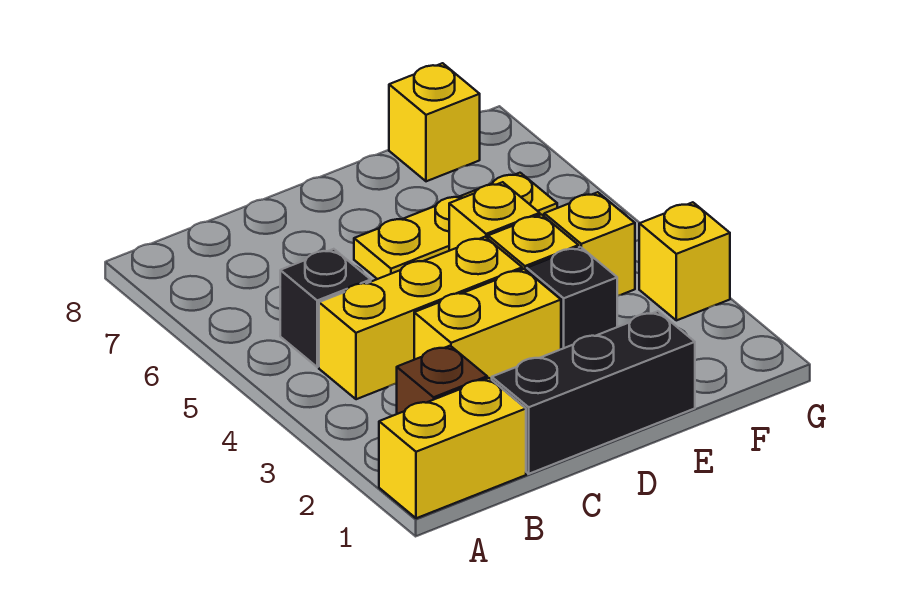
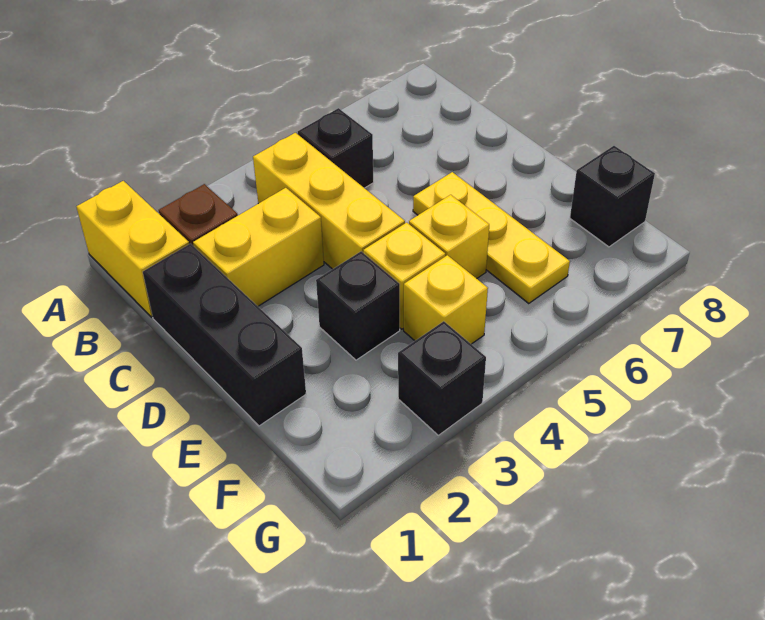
yellow brick C3:D3 level 1 -> yellow brick C2:C3 level 1
yellow brick F8 level 1 -> black brick F8 level 1
yellow brick G3 level 1 -> black brick G3 level 1

